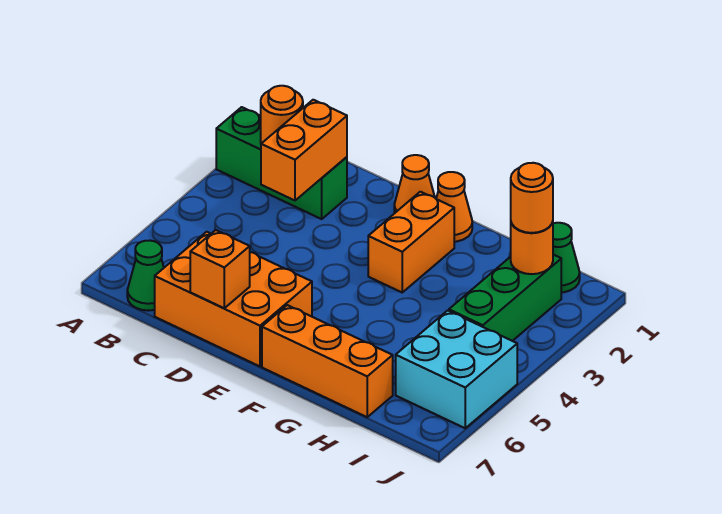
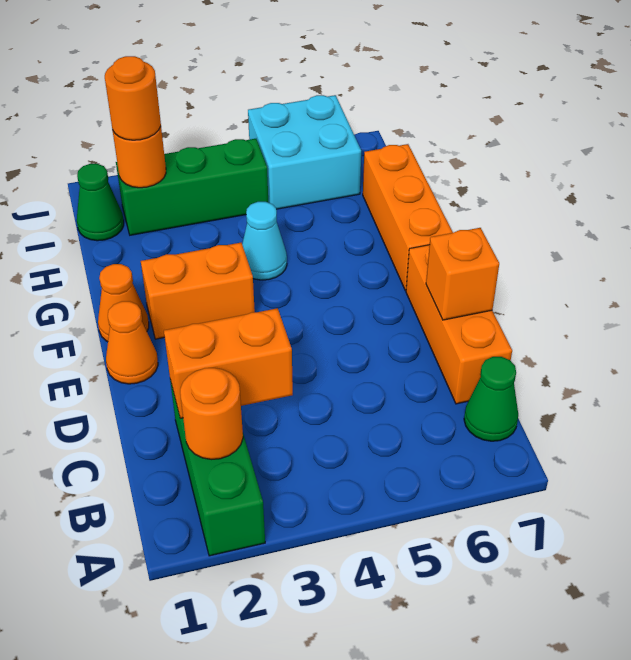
orange brick C6:E7 level 1 -> orange brick C7:E7 level 1
none -> cyan cone G4 level 1

